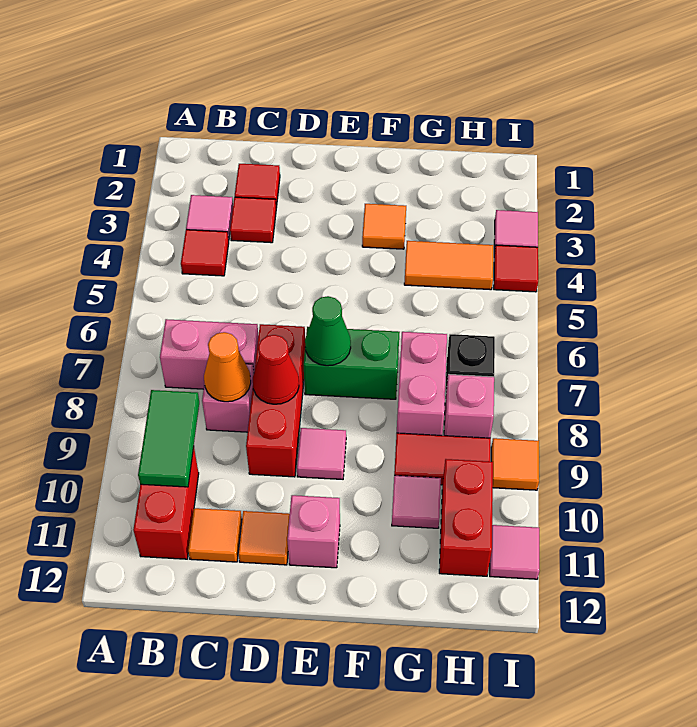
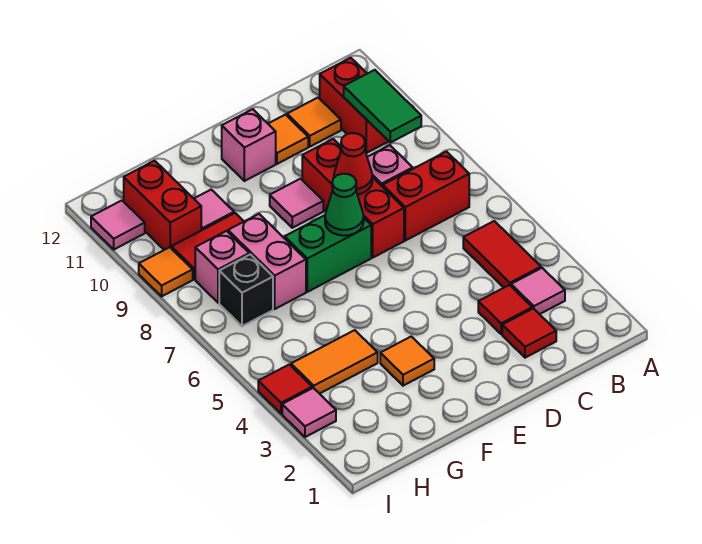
red tile B4 level 1 -> red tile B4:B5 level 1
pink brick B7:C7 level 1 -> red brick B7:C7 level 1
orange cone C8 level 2 -> none

